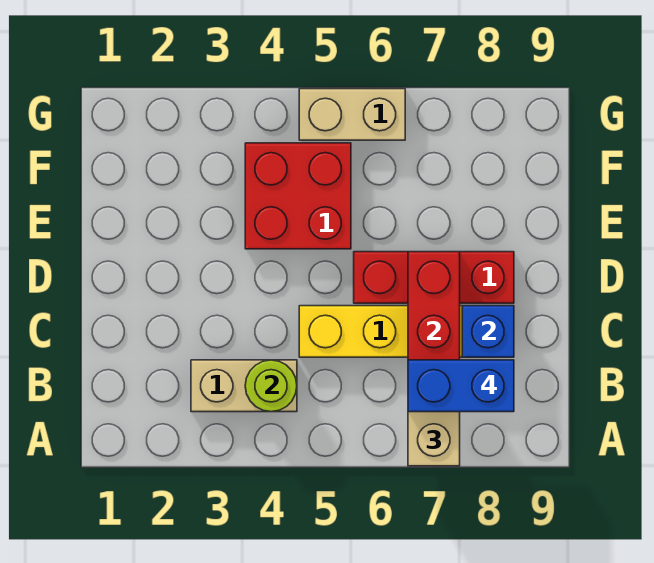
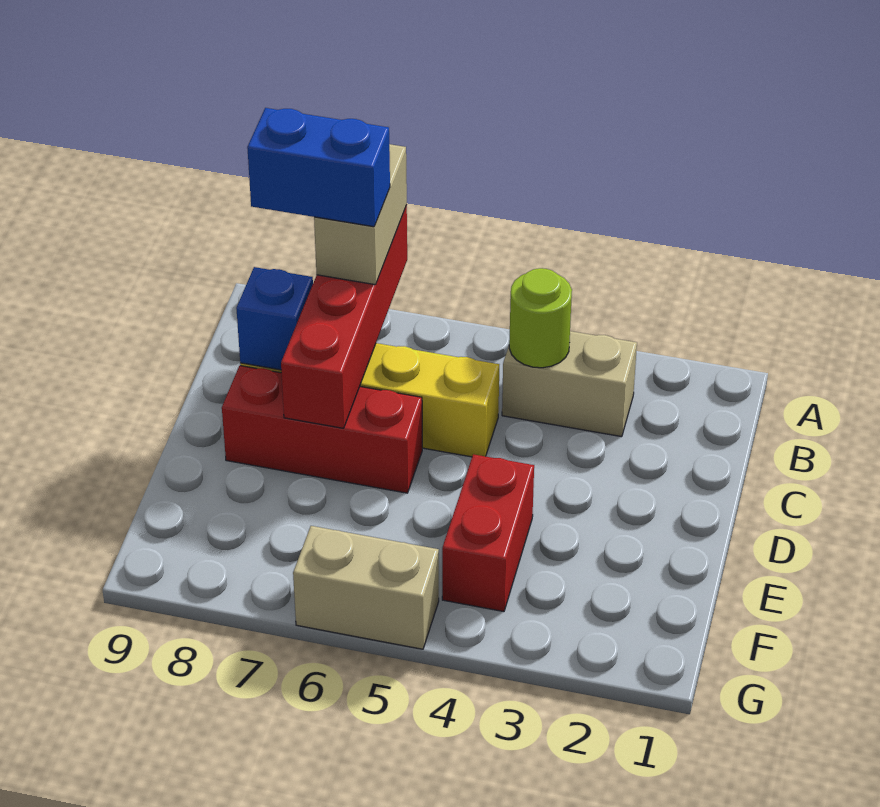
red brick E4:F5 level 1 -> red brick E4:F4 level 1

